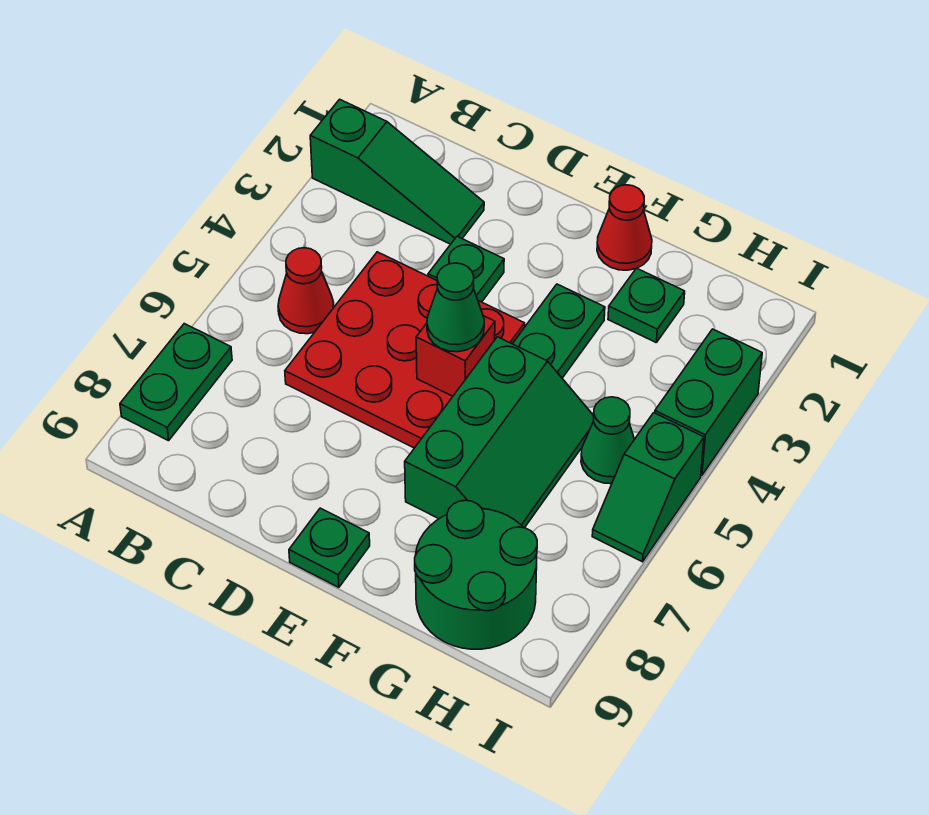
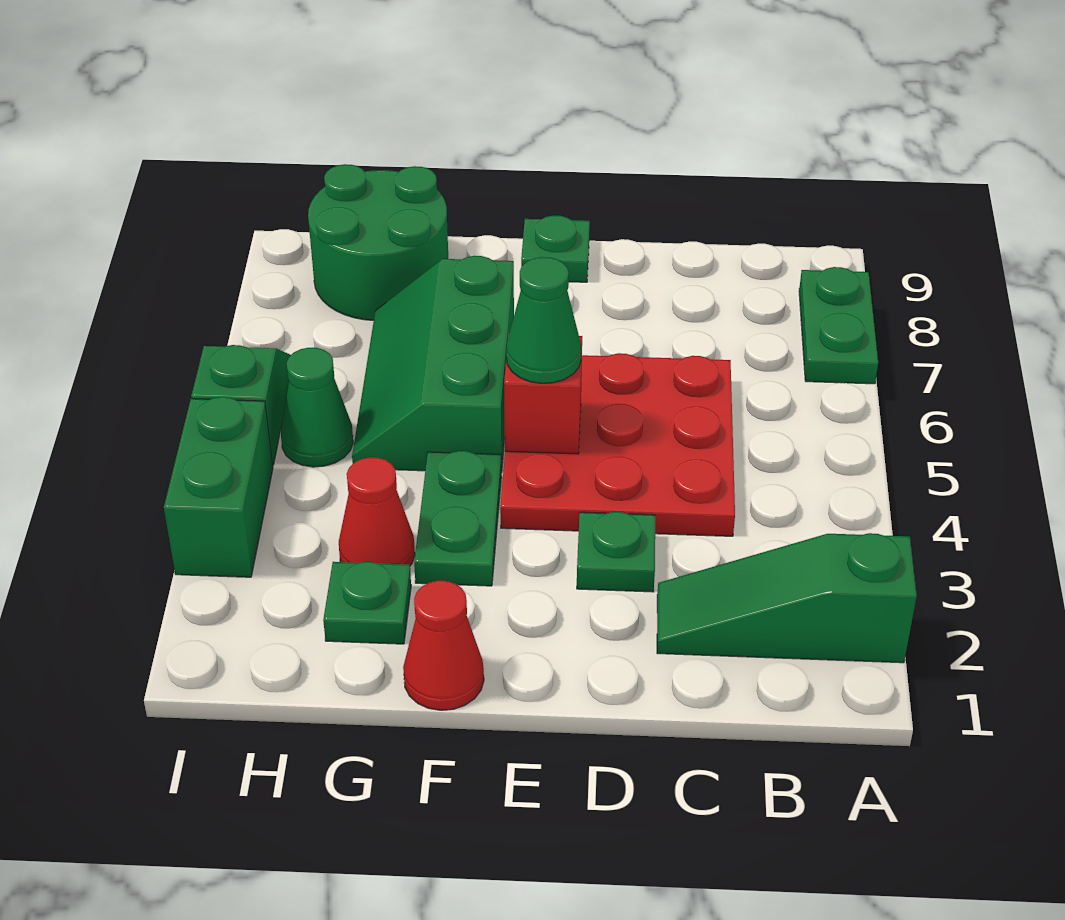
red cone B5 level 1 -> red cone G3 level 1

